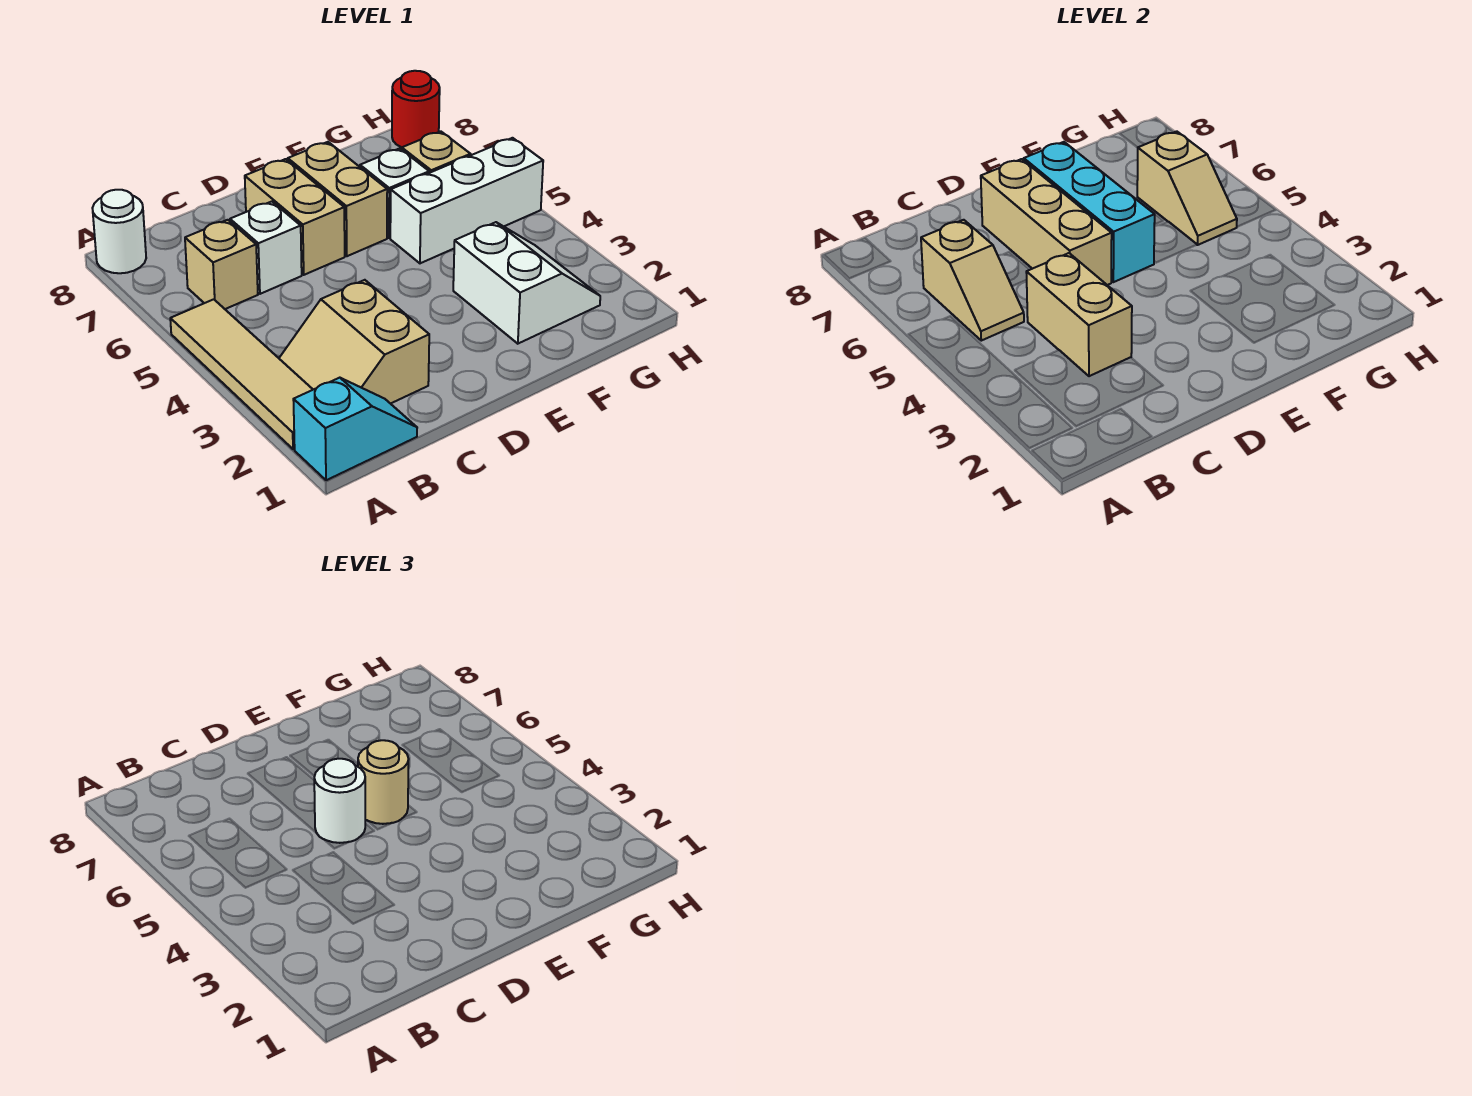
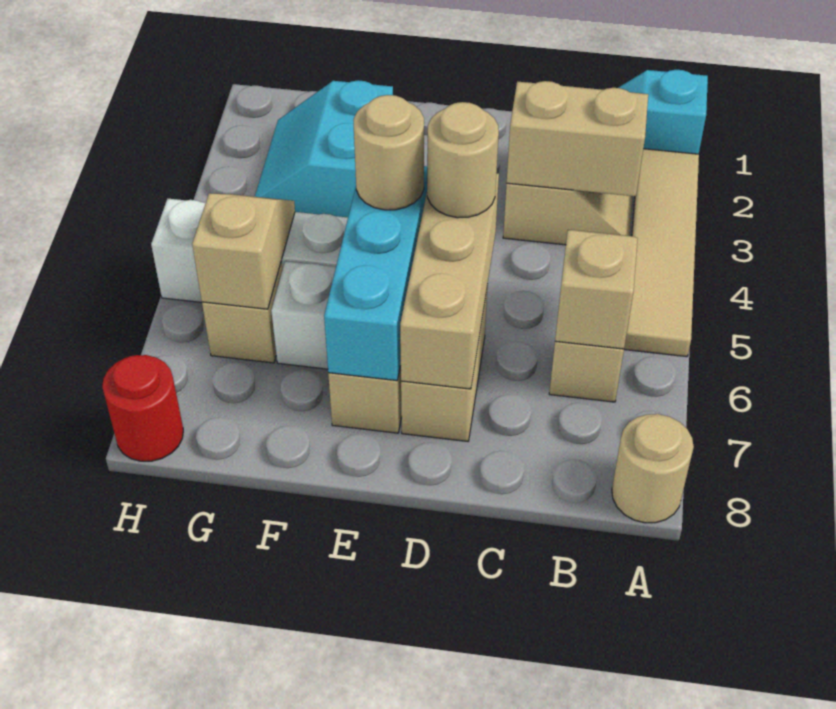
white round brick A8 level 1 -> tan round brick A8 level 1
tan brick C3:C4 level 2 -> tan brick B3:C3 level 2
white brick C6 level 1 -> none
white round brick D5 level 3 -> tan round brick D5 level 3
white slope F2:G3 level 1 top F -> cyan slope F2:G3 level 1 top F

